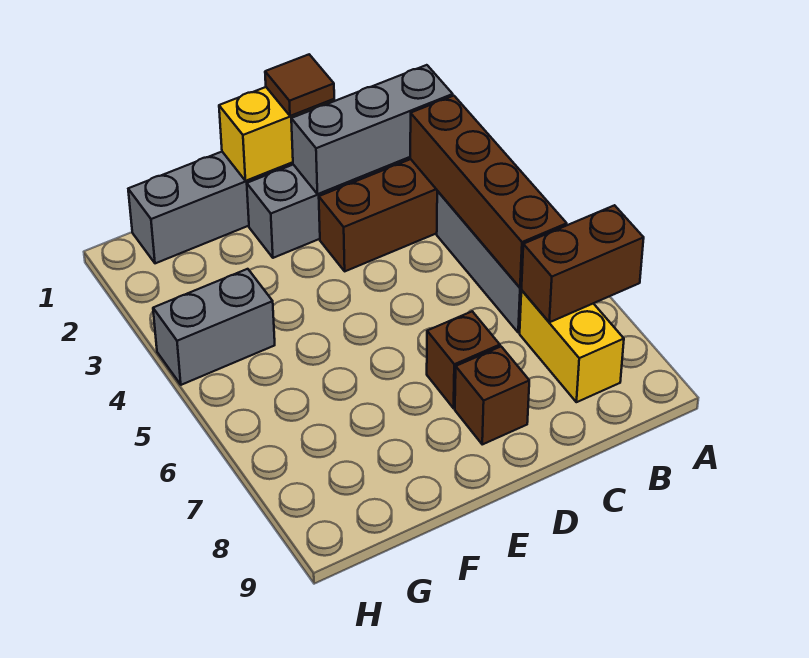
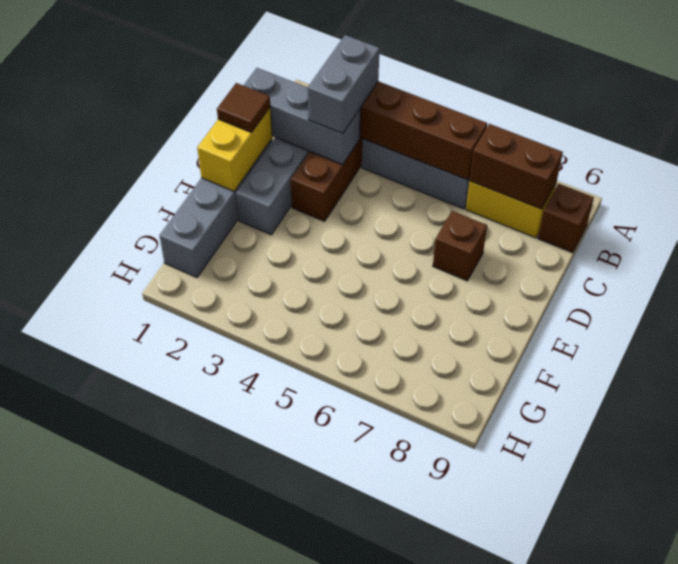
brown brick A7:B7 level 2 -> brown brick B7:B8 level 2
grey brick B2:D2 level 2 -> grey brick C1:C3 level 2
brown brick D8 level 1 -> brown brick B9 level 1
grey brick G4:H4 level 1 -> grey brick B3:C3 level 3

